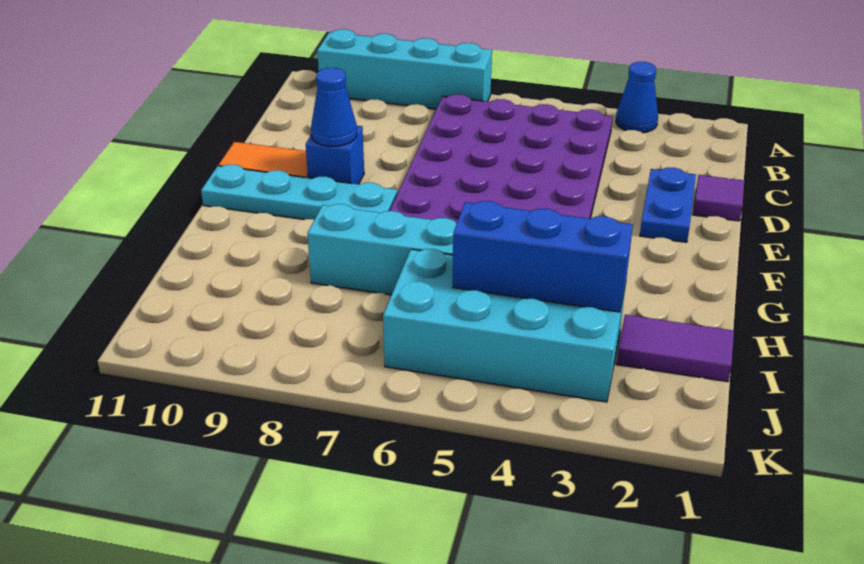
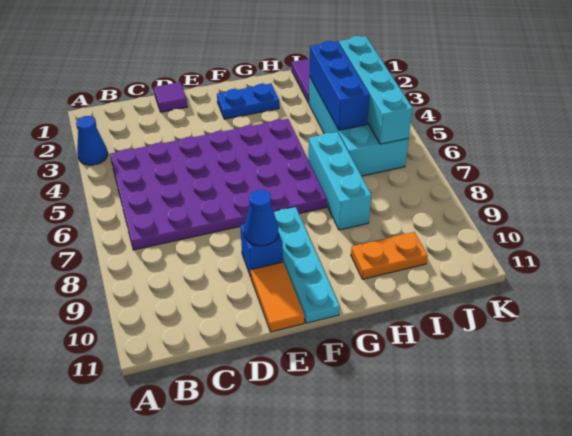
cyan brick A7:A10 level 1 -> cyan brick J3:J6 level 2
blue plate D2:E2 level 1 -> blue plate F2:G2 level 1
none -> orange plate H10:I10 level 1

